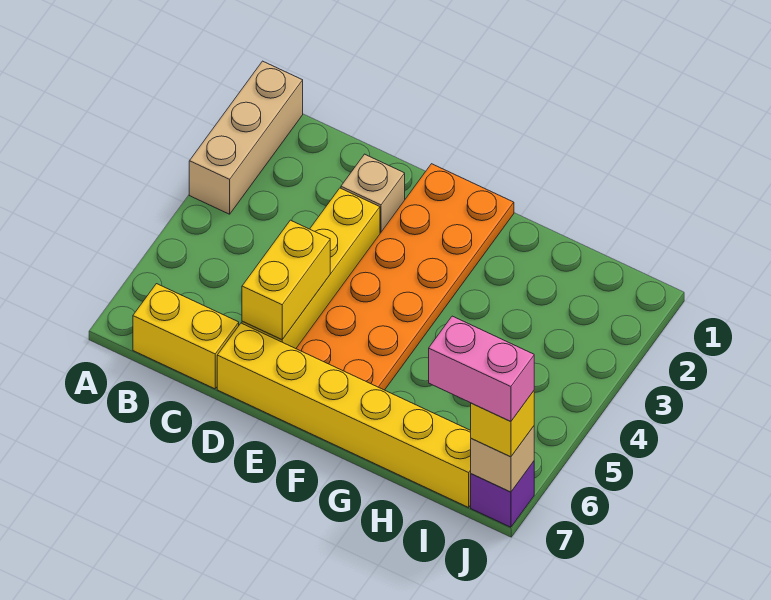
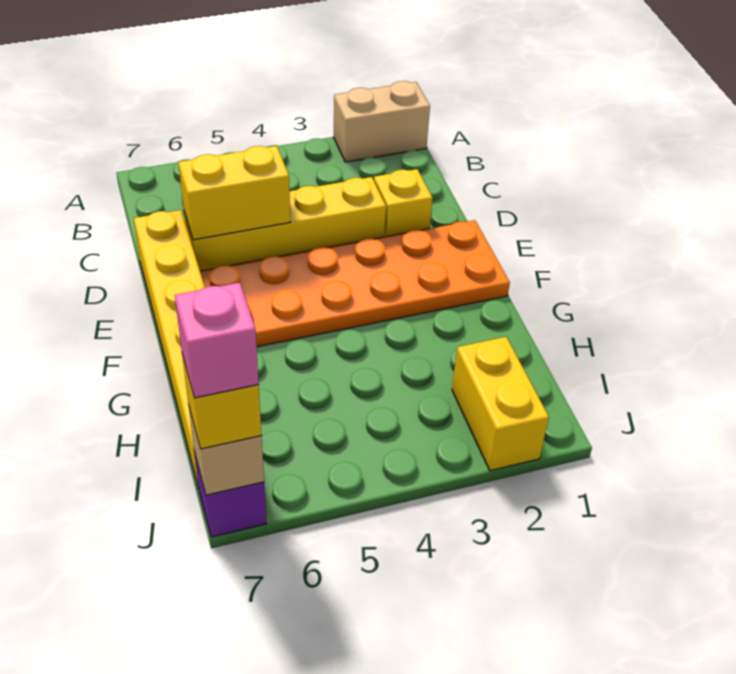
tan brick A1:A3 level 1 -> tan brick A1:A2 level 1
yellow brick B7:C7 level 1 -> yellow brick I2:J2 level 1
tan brick D2 level 1 -> yellow brick D2 level 1
pink brick I7:J7 level 4 -> pink brick J7 level 4

